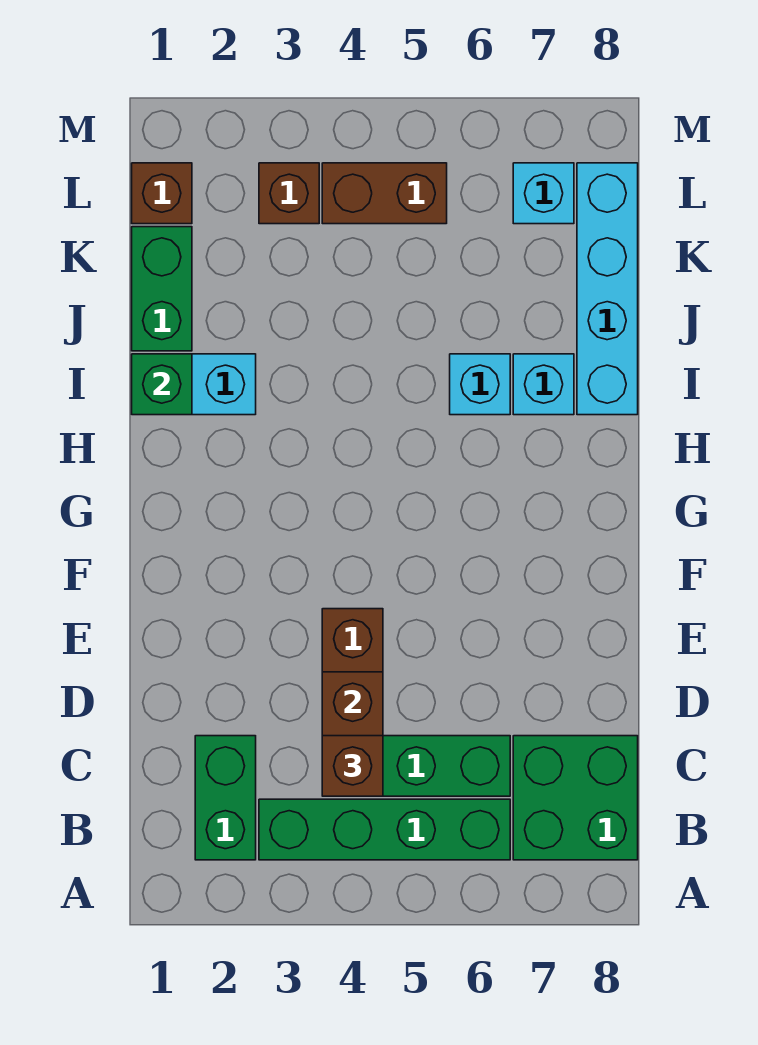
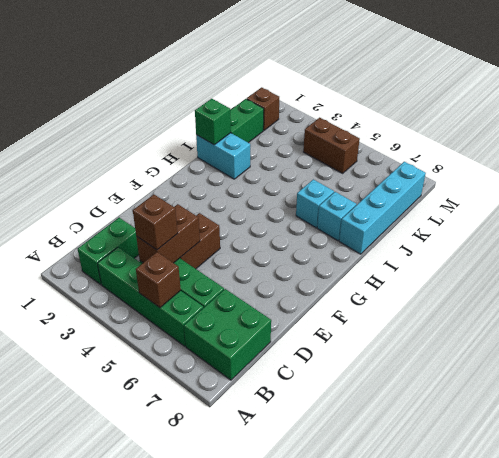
brown brick L3 level 1 -> brown brick B5 level 2
cyan brick L7 level 1 -> none

